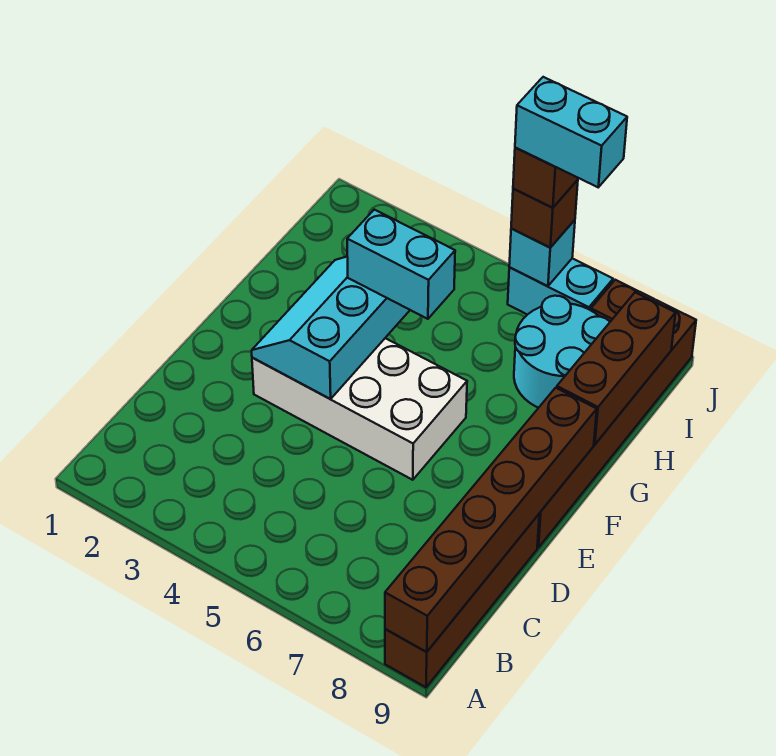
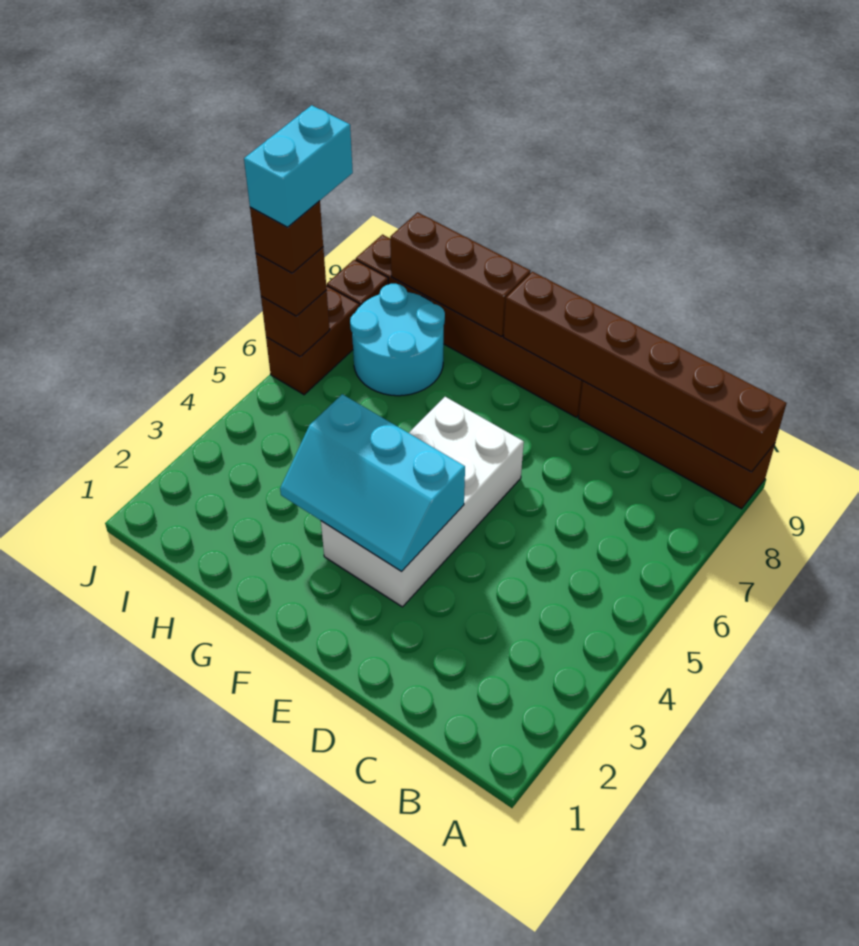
cyan brick G4:G5 level 3 -> none
cyan brick J6:J7 level 1 -> brown brick J6:J7 level 1
cyan brick J6 level 2 -> brown brick J6 level 2

